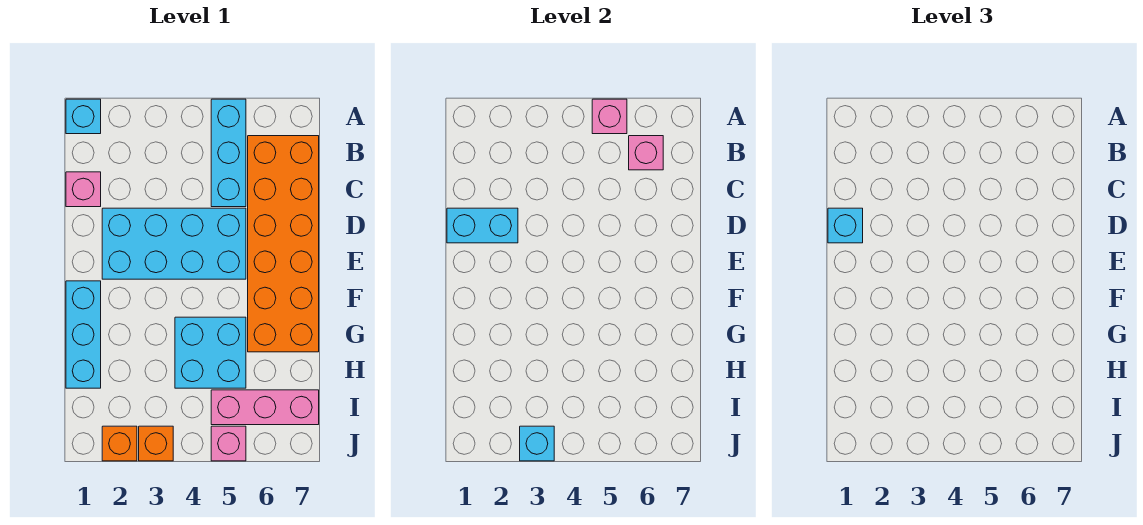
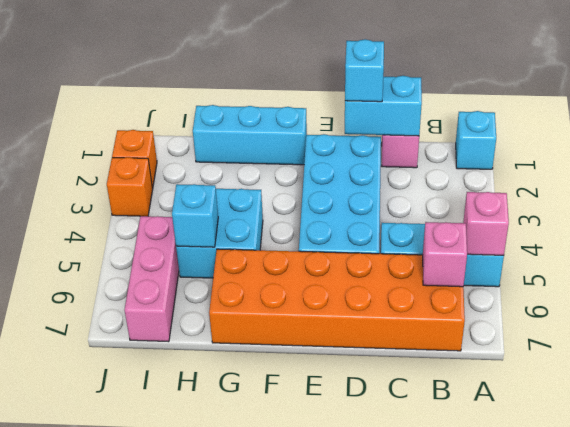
cyan brick D1:D2 level 2 -> cyan brick C1:D1 level 2
cyan brick J3 level 2 -> cyan brick H5 level 2
pink brick J5 level 1 -> none

